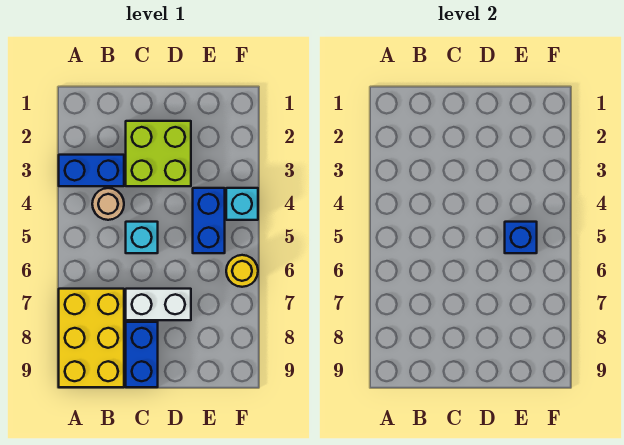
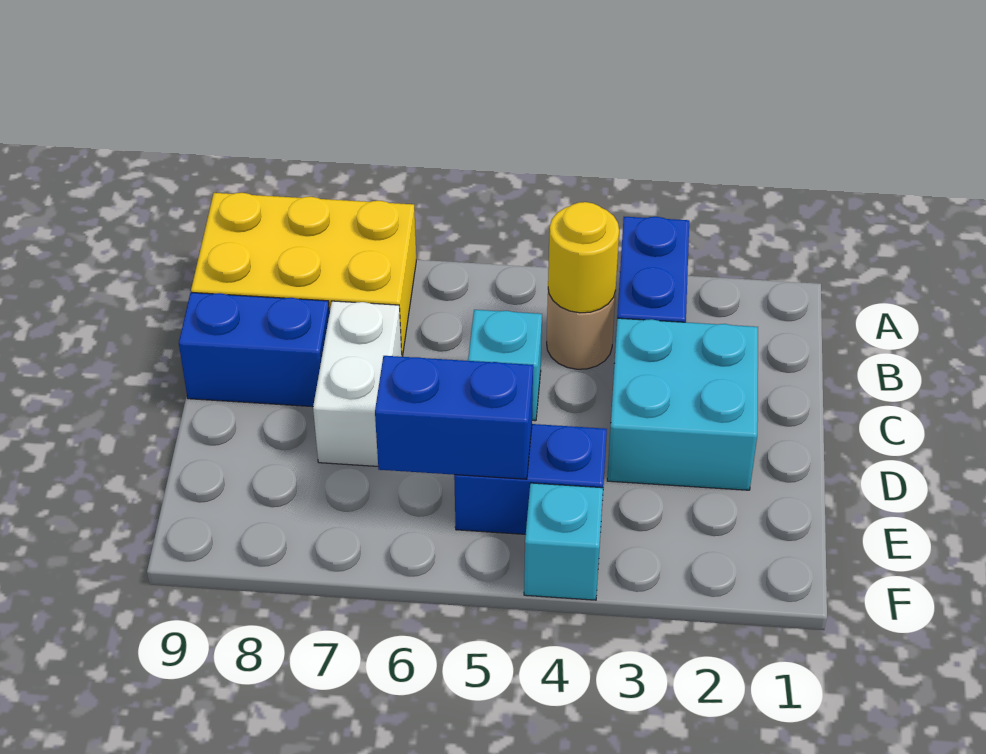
lime brick C2:D3 level 1 -> cyan brick C2:D3 level 1
blue brick E5 level 2 -> blue brick E5:E6 level 2
yellow round brick F6 level 1 -> yellow round brick B4 level 2

